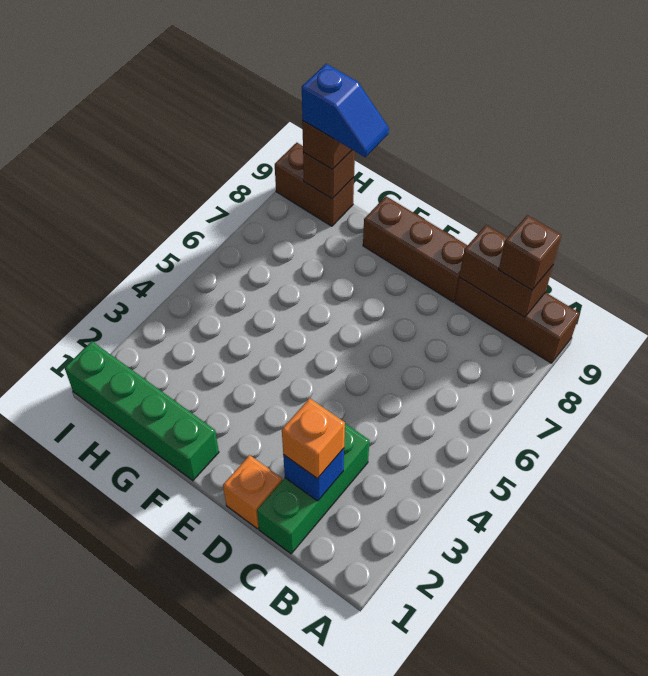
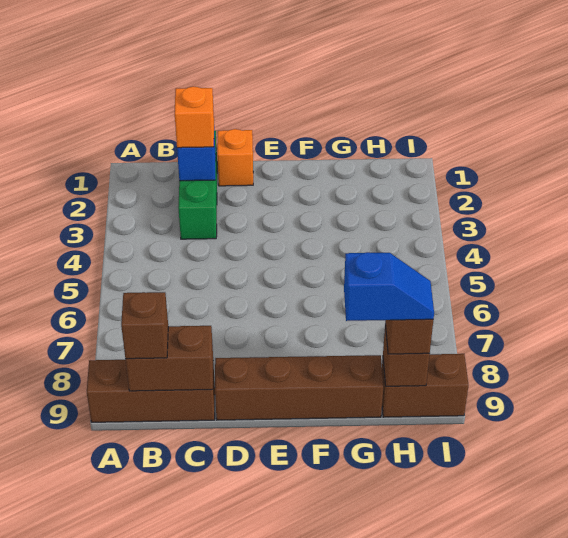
brown brick D9:F9 level 1 -> brown brick D9:G9 level 1
green brick F1:I1 level 1 -> none
blue slope G9:H9 level 4 top H -> blue slope G9:H9 level 4 top G

